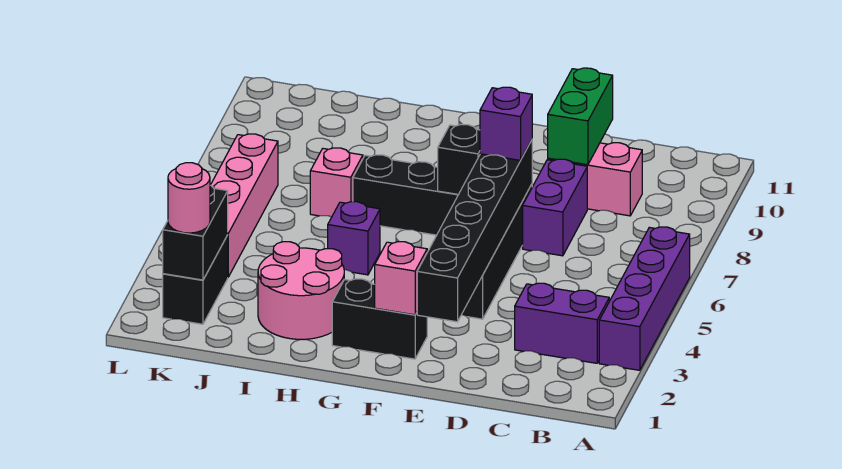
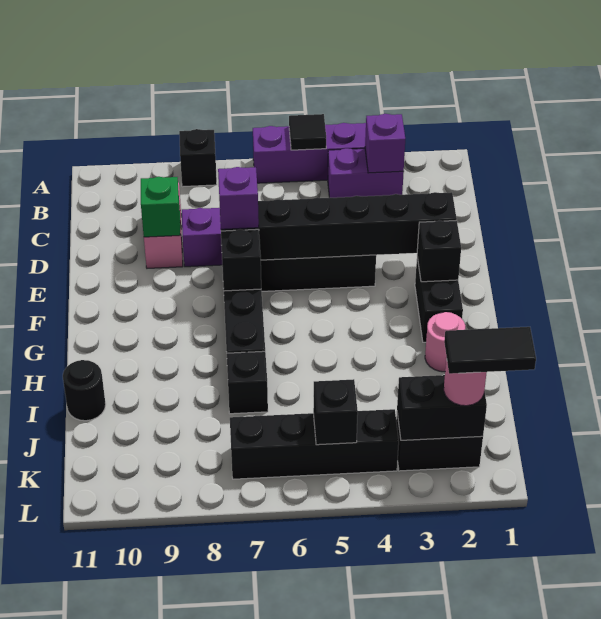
none -> black tile A5 level 2
none -> black brick A8 level 1
purple brick B3:C3 level 1 -> purple brick B3:B4 level 1
green brick D9:D10 level 2 -> green brick D9 level 2
pink brick F2 level 2 -> black brick F2 level 2
pink round brick H2:I3 level 1 -> pink round brick H2 level 1
purple brick H5 level 1 -> purple brick B3 level 2
pink brick I7 level 1 -> black brick I7 level 1
none -> black round brick I11 level 1
none -> black tile K1:K2 level 4
pink brick K4:K7 level 1 -> black brick K4:K7 level 1
none -> black brick K5 level 2

